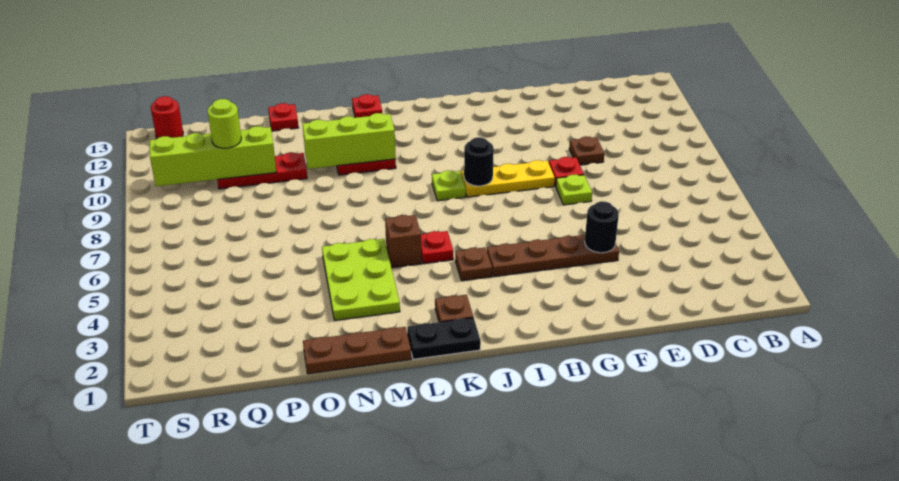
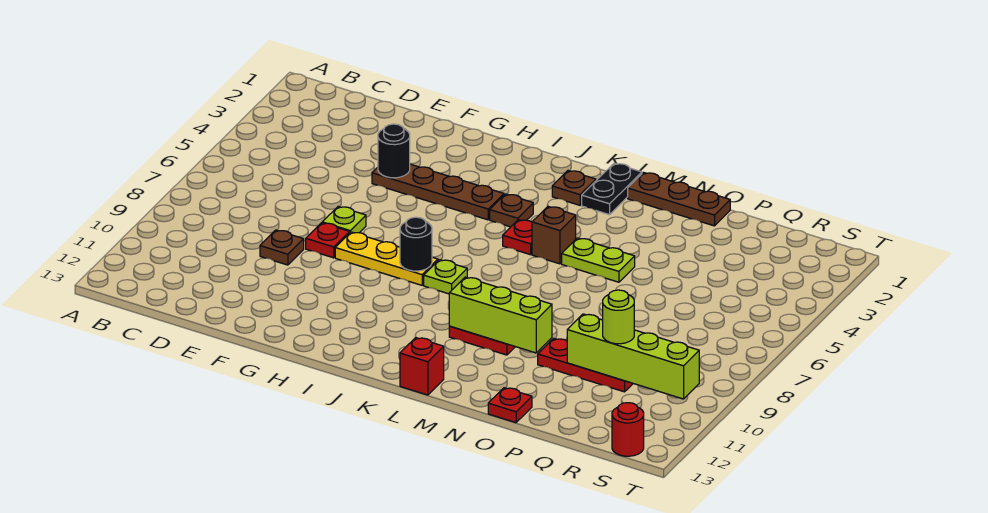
black plate K1:L1 level 1 -> black plate L1:L2 level 1
red plate L13 level 1 -> red brick L13 level 1
lime plate M3:N5 level 1 -> lime plate M5:N5 level 1

